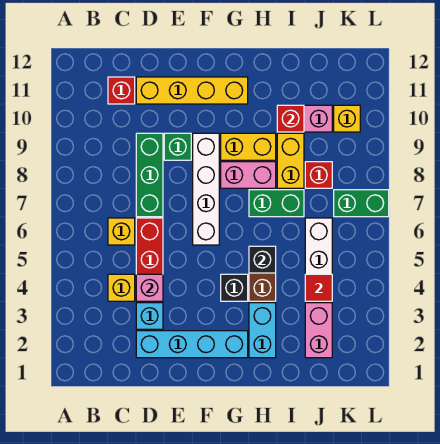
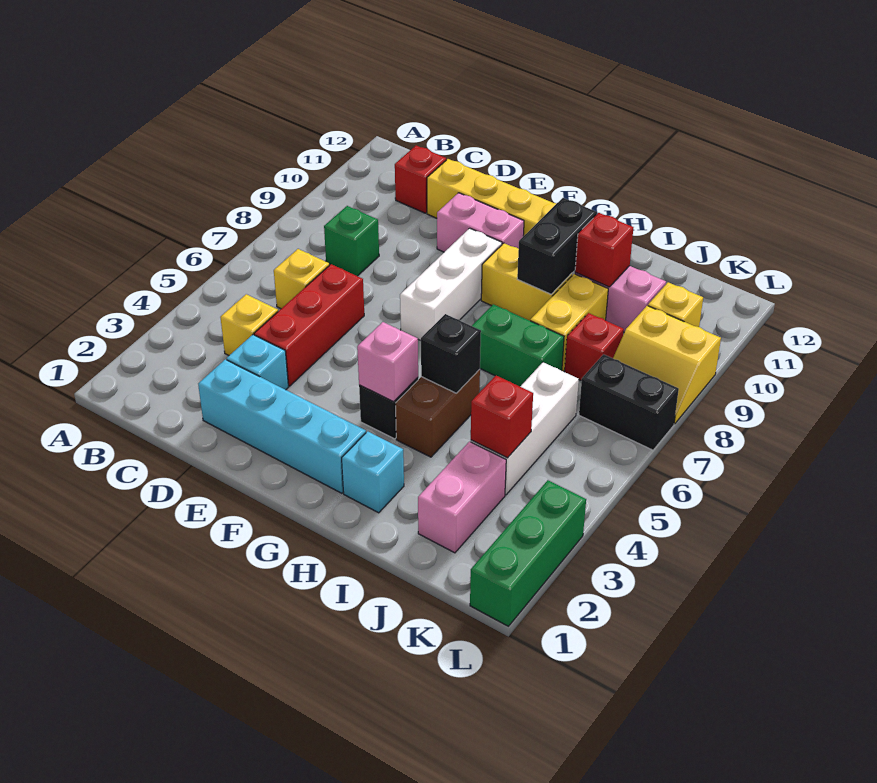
pink brick D4 level 2 -> pink brick G4 level 2
green brick D7:D9 level 1 -> green brick L1:L3 level 1
green brick E9 level 1 -> green brick C8 level 1
white brick F6:F9 level 1 -> white brick F7:F9 level 1
pink brick G8:H8 level 1 -> pink brick E10:F10 level 1
cyan brick H2:H3 level 1 -> cyan brick H2 level 1
none -> black brick H9:H10 level 2
red tile J4 level 2 -> red brick J4 level 2
green brick K7:L7 level 1 -> black brick K7:L7 level 1
none -> yellow slope K8:L9 level 1 top 9

